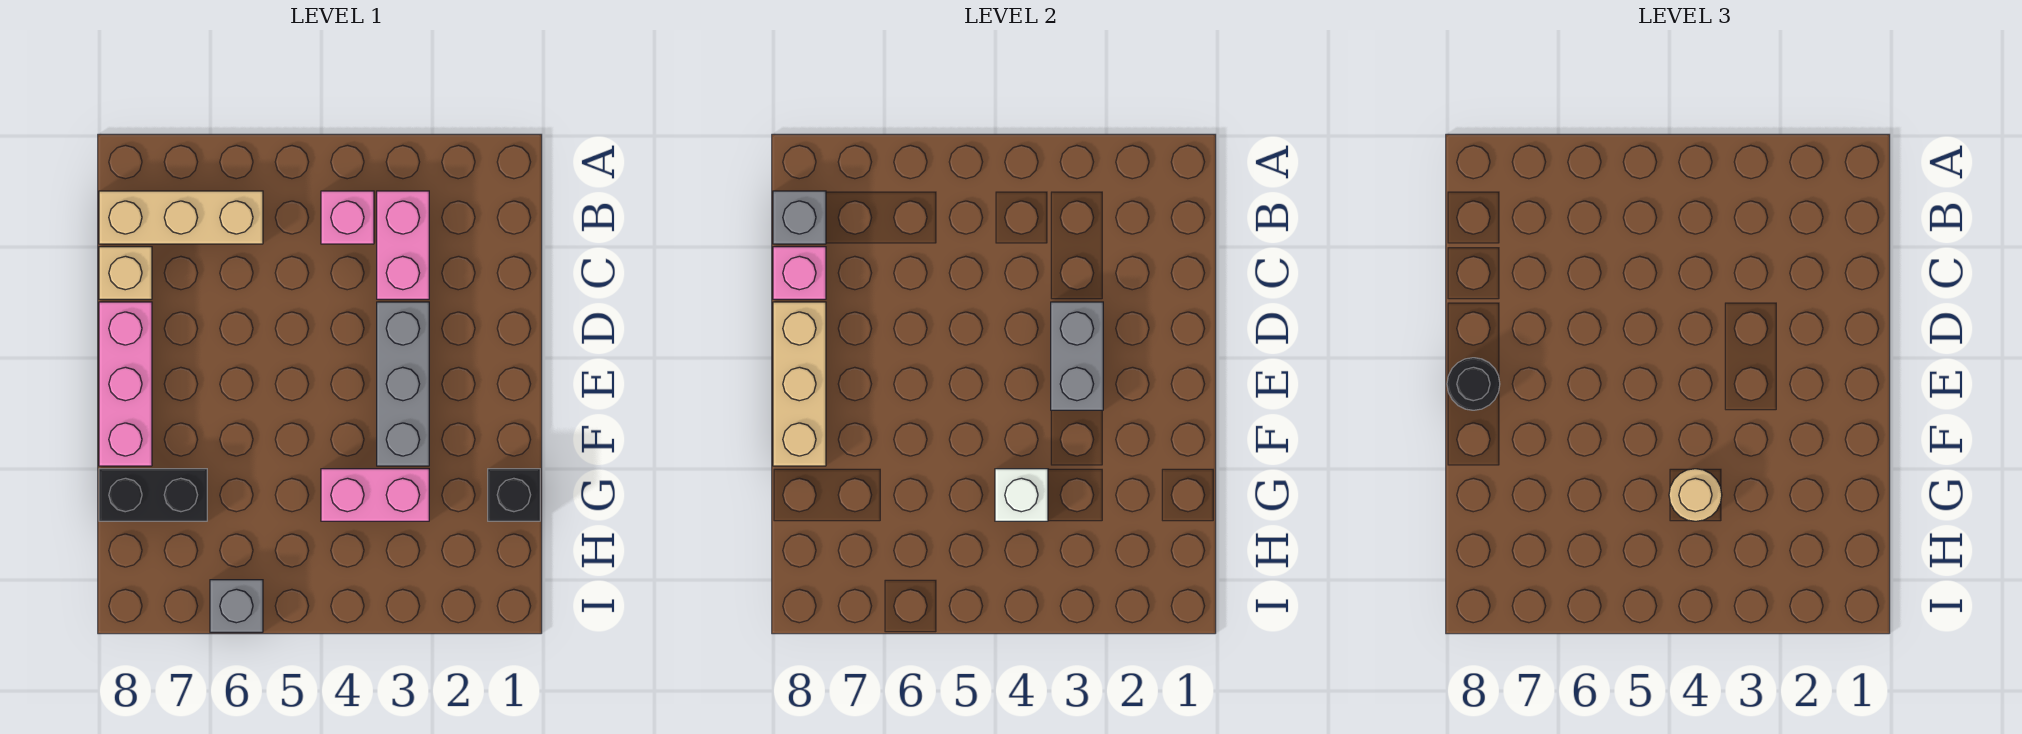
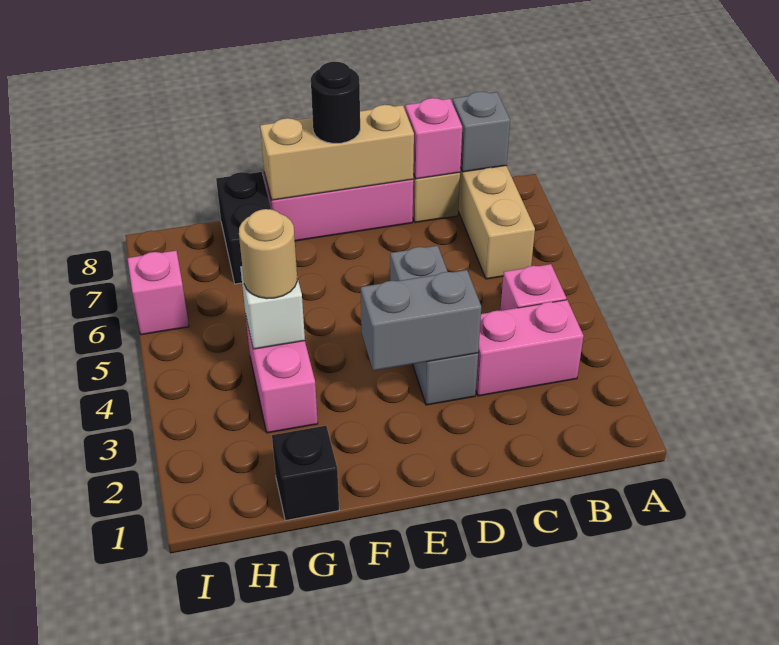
grey brick D3:F3 level 1 -> grey brick D3:D5 level 1
grey brick I6 level 1 -> pink brick I6 level 1

